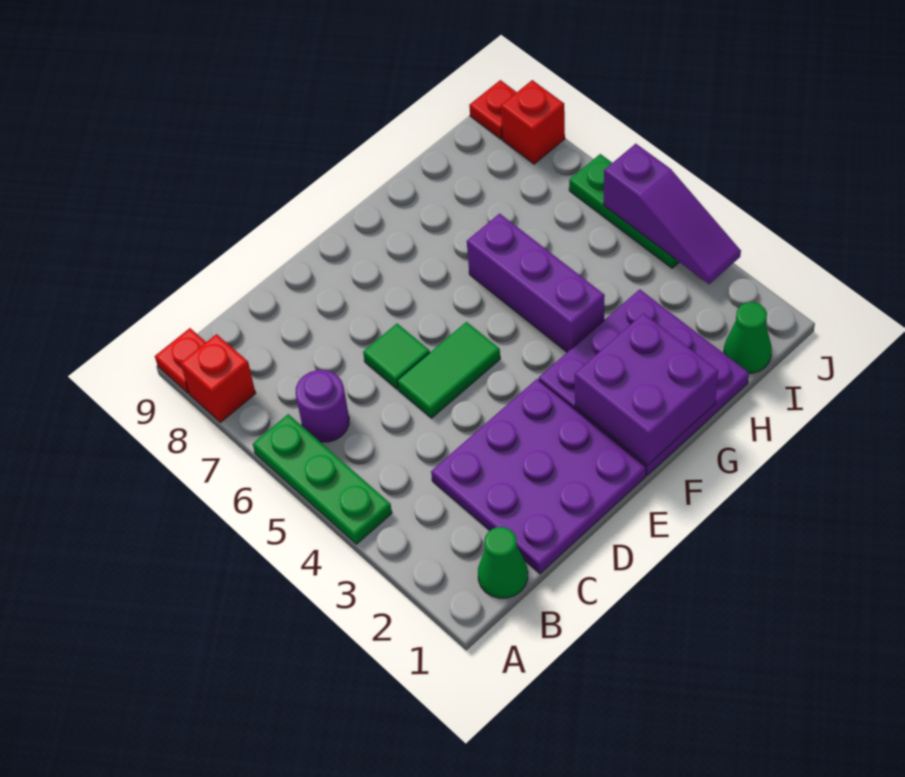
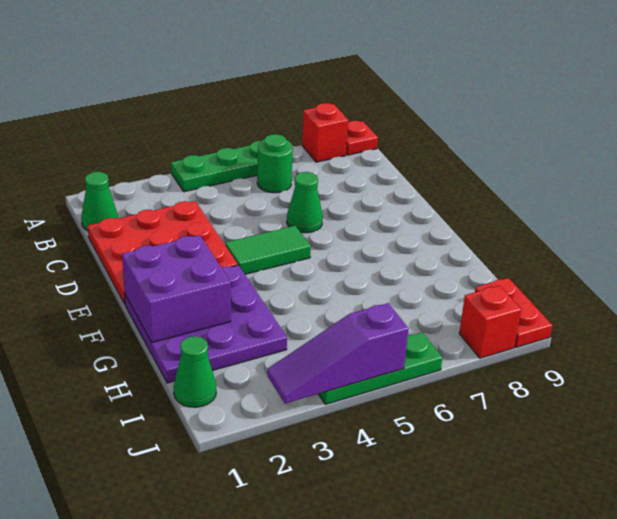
purple round brick B6 level 1 -> green round brick B6 level 1
purple plate C1:E3 level 1 -> red plate C1:E3 level 1
green tile D5:E5 level 1 -> green tile E4:E5 level 1
green tile D6 level 1 -> green cone D6 level 1
purple brick G4:G6 level 1 -> none
red plate J9 level 1 -> red plate I9:J9 level 1

